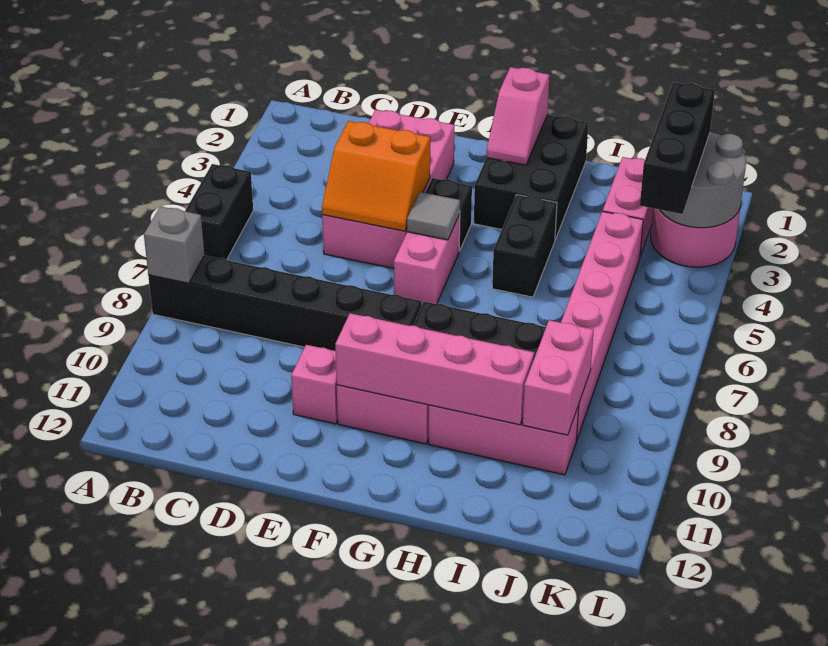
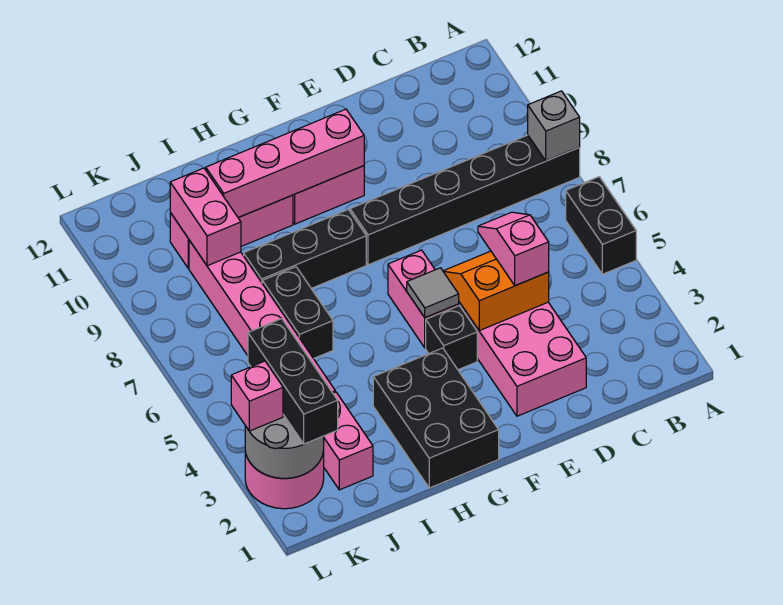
pink brick E10 level 1 -> pink brick L3 level 3
pink slope G1:G2 level 2 top 1 -> pink slope D4:D5 level 3 top 4
black brick H4:H5 level 1 -> black brick I6:I7 level 1

